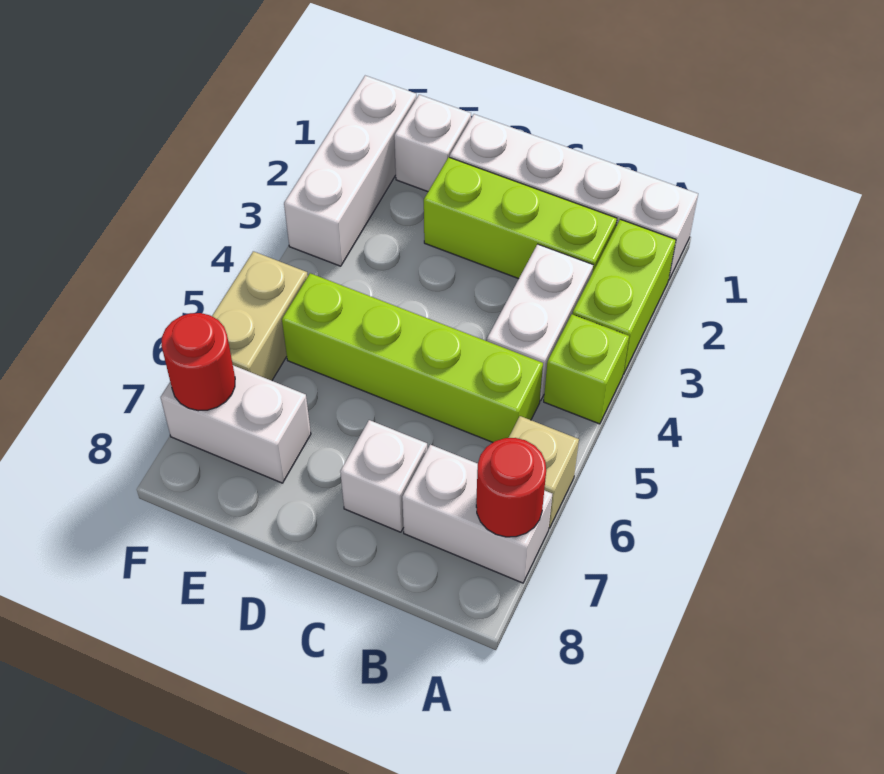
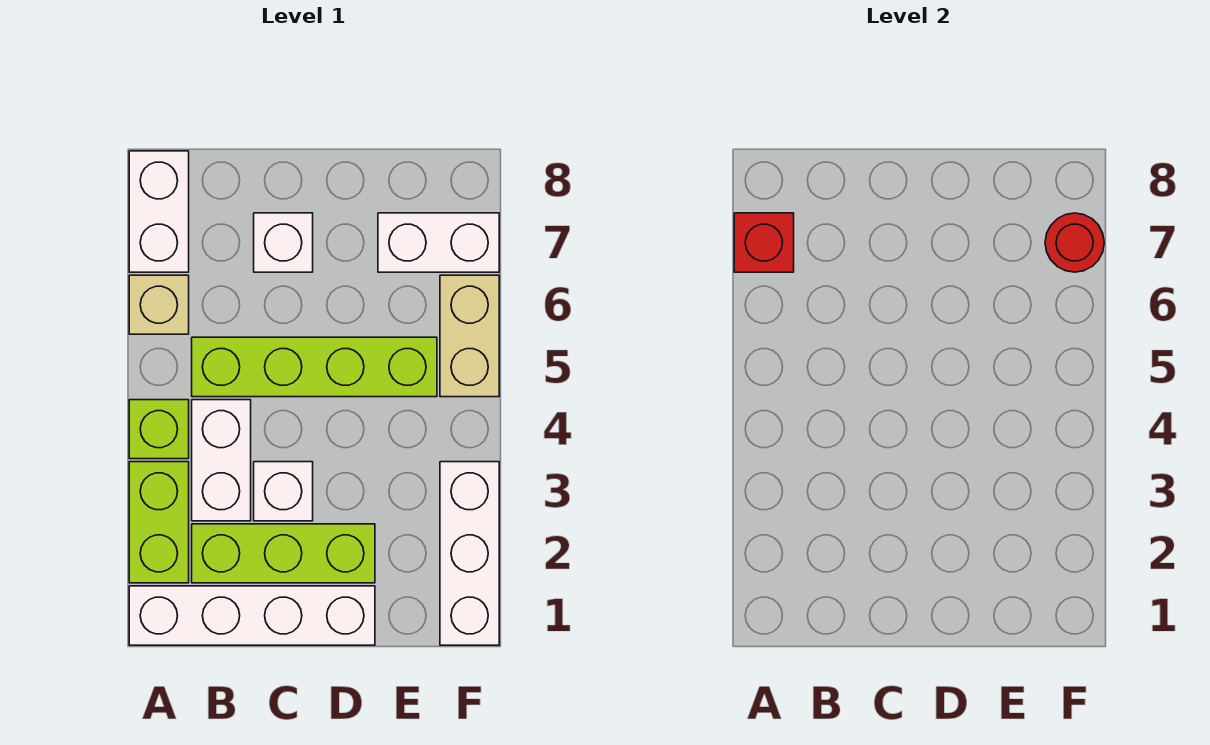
white brick A7:B7 level 1 -> white brick A7:A8 level 1
red round brick A7 level 2 -> red brick A7 level 2
white brick E1 level 1 -> white brick C3 level 1

